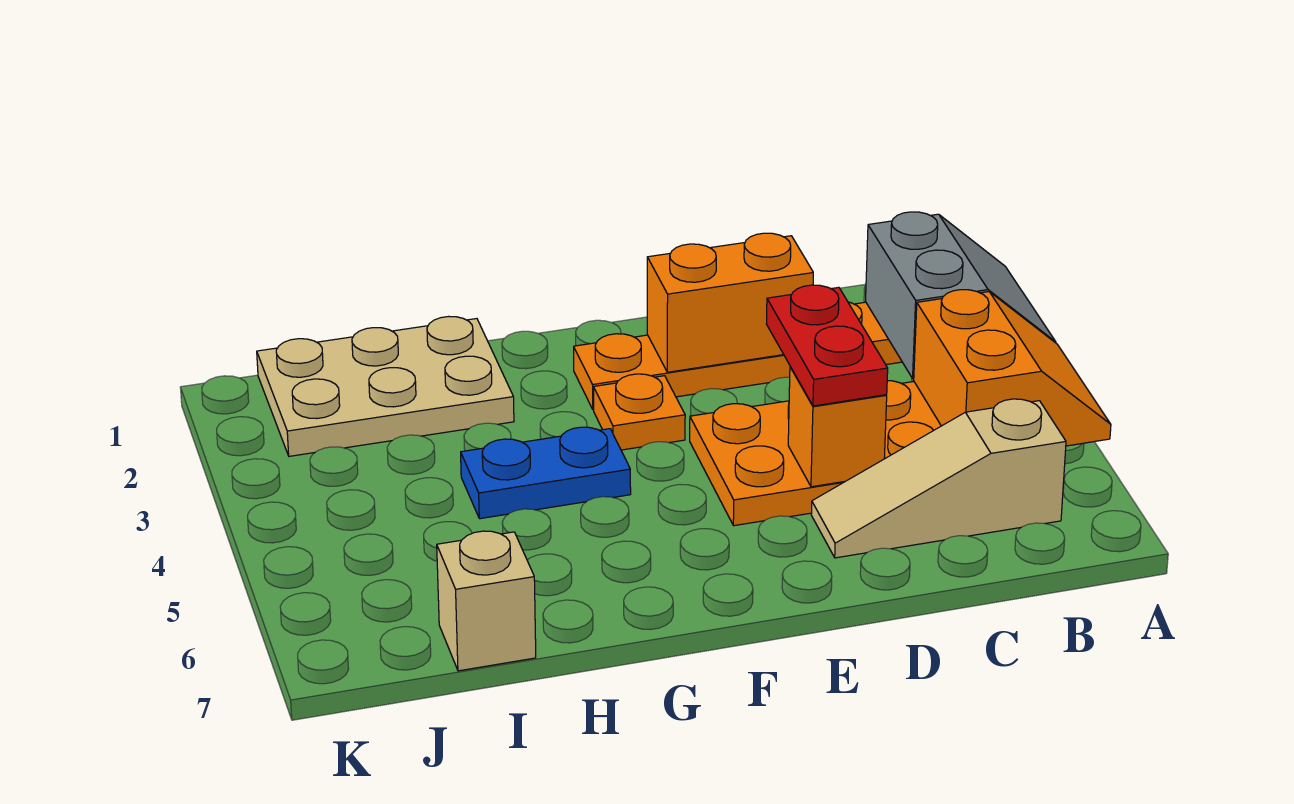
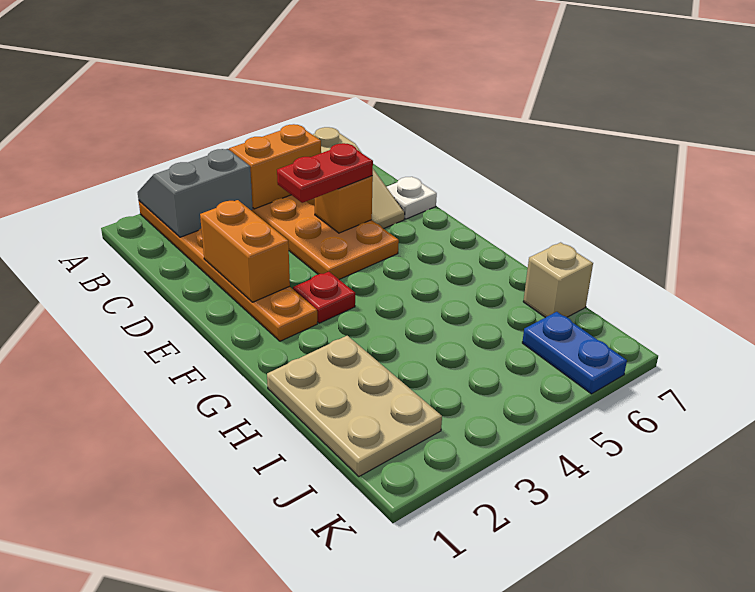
none -> white plate D7 level 1
orange plate F3 level 1 -> red plate F3 level 1
blue plate G4:H4 level 1 -> blue plate J6:K6 level 1

